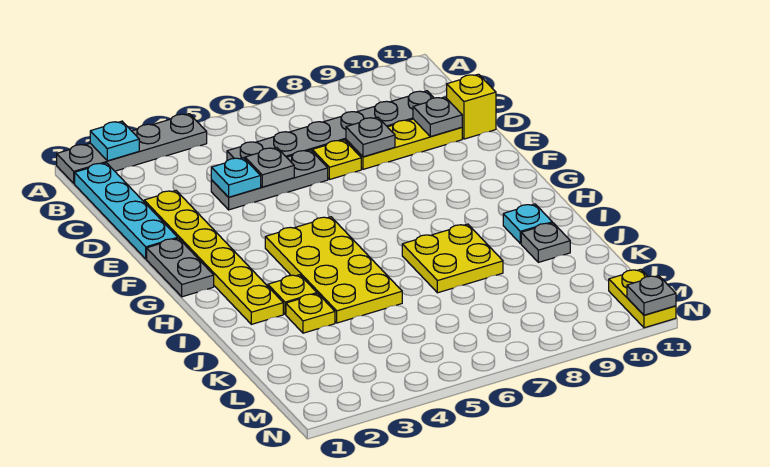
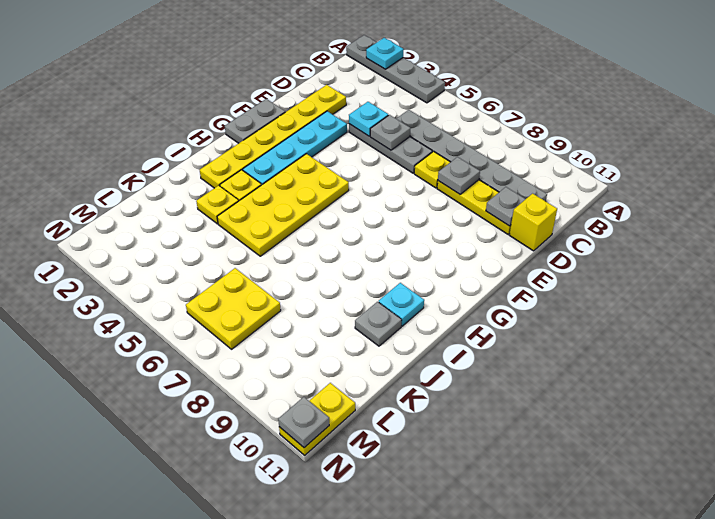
cyan plate B1:E1 level 1 -> cyan plate E3:H3 level 1
yellow plate I7:J8 level 1 -> yellow plate L6:M7 level 1

